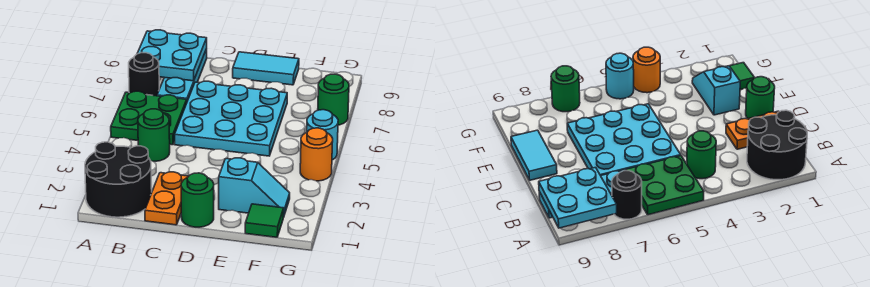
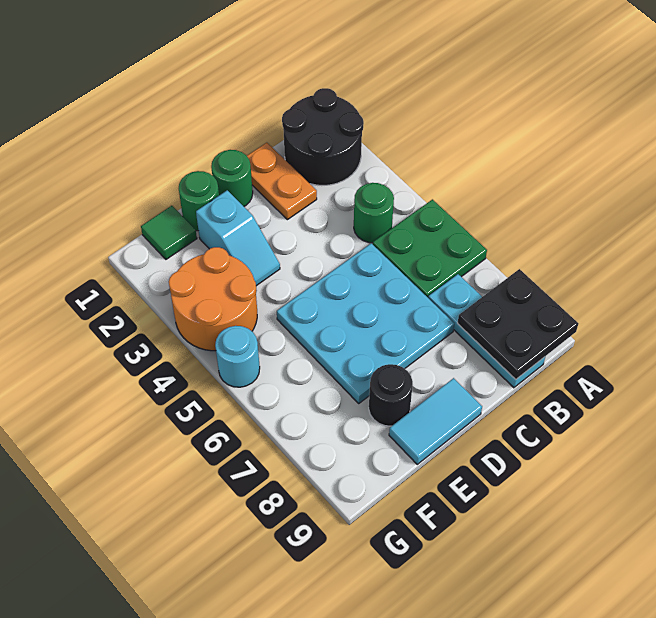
black round brick A7 level 1 -> black round brick E8 level 1
cyan plate A8:B9 level 2 -> black plate A8:B9 level 2
cyan slope E2:F2 level 1 top E -> cyan slope E2:E3 level 1 top 2
orange round brick G4 level 1 -> orange round brick F3:G4 level 1
green round brick G7 level 1 -> green round brick E1 level 1

